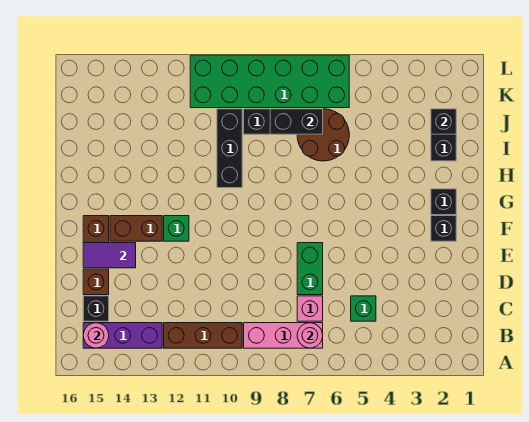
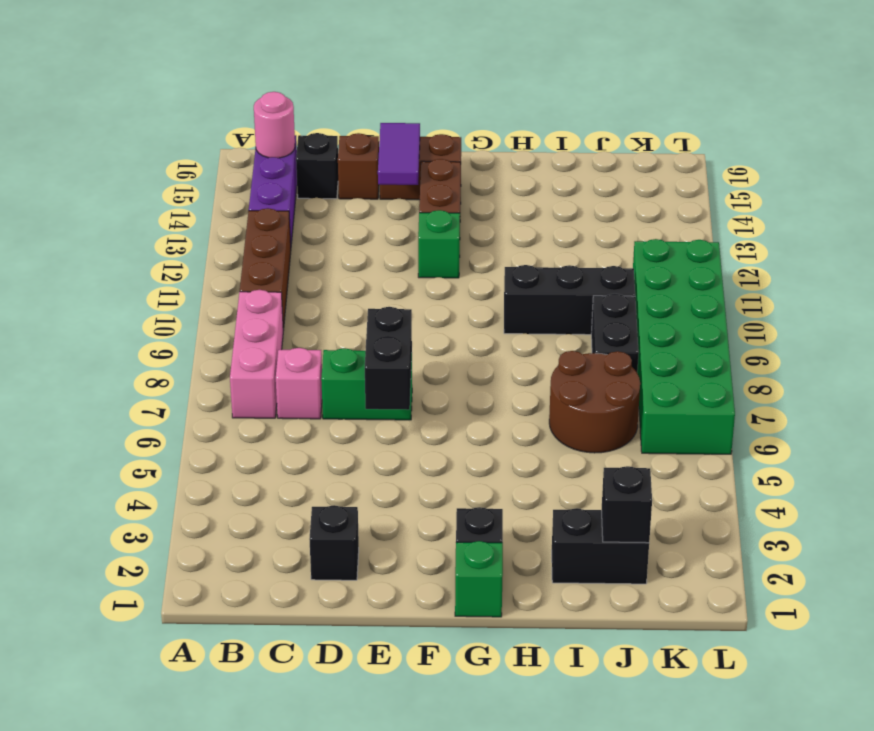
pink round brick B7 level 2 -> none
green brick C5 level 1 -> green brick G1 level 1
black brick F2 level 1 -> black brick D2 level 1
black brick J7:J8 level 2 -> black brick E6:E7 level 2

